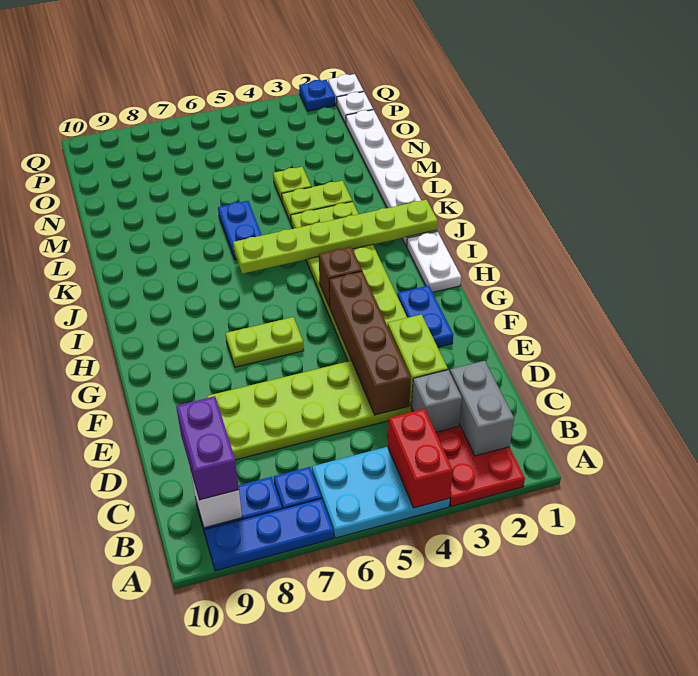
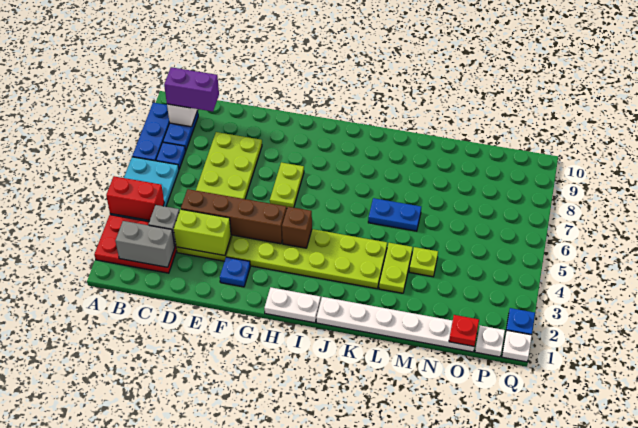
blue plate F2:G2 level 1 -> blue plate F2 level 1
lime plate J1:J6 level 2 -> none
none -> red plate O1 level 2

